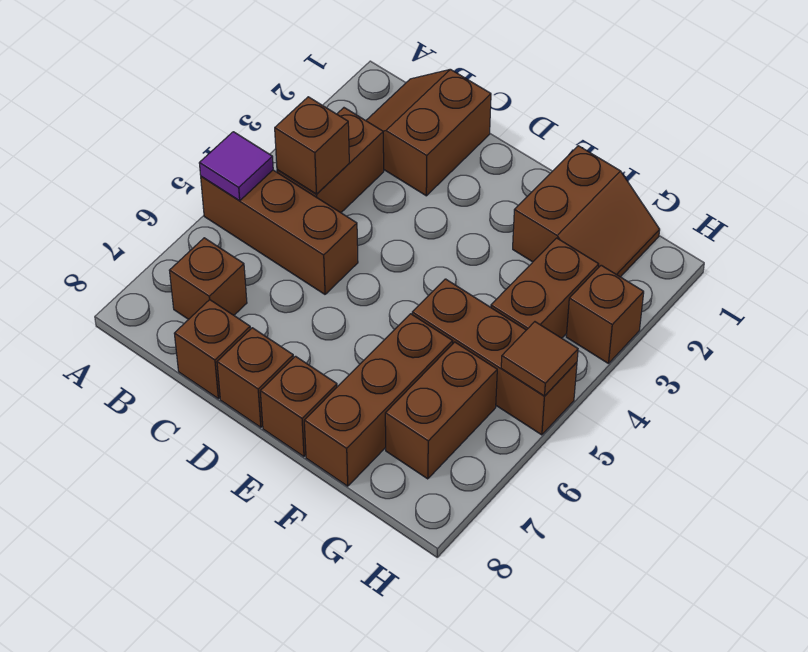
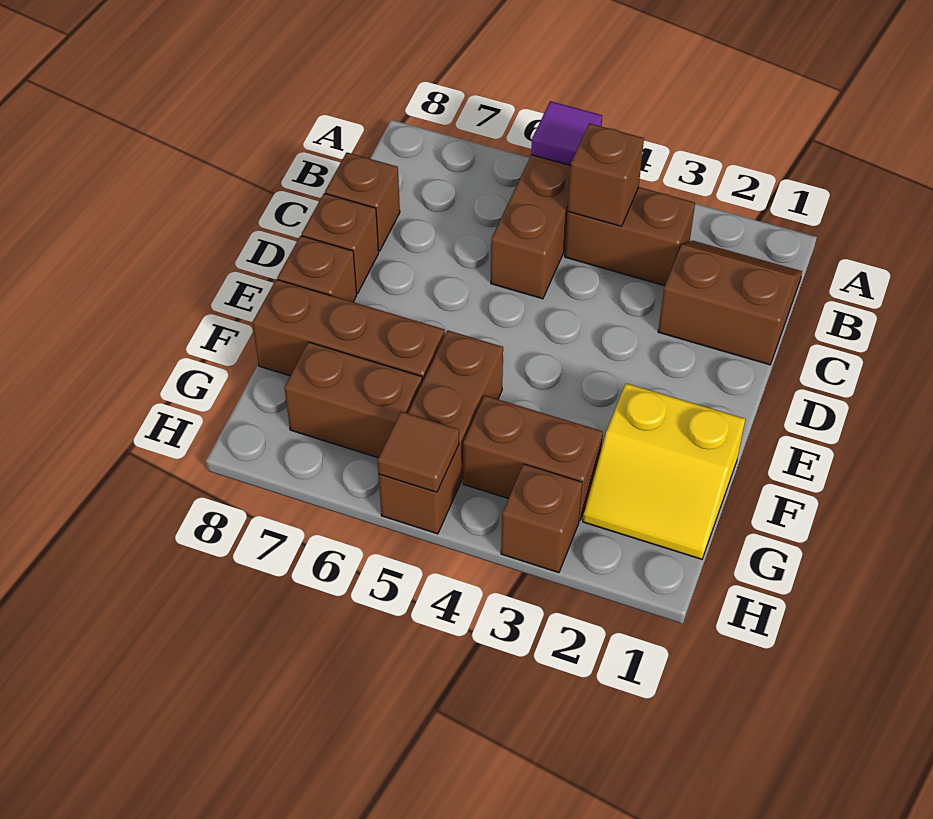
brown brick B7 level 1 -> none
brown slope F1:G2 level 1 top F -> yellow slope F1:G2 level 1 top F

